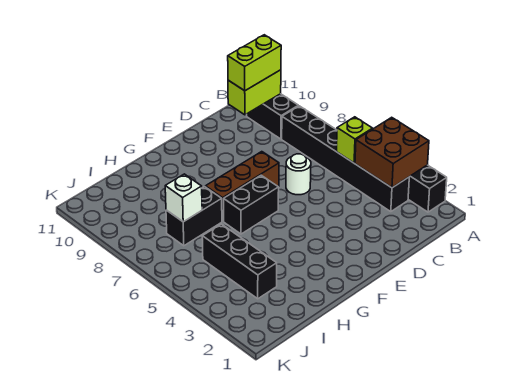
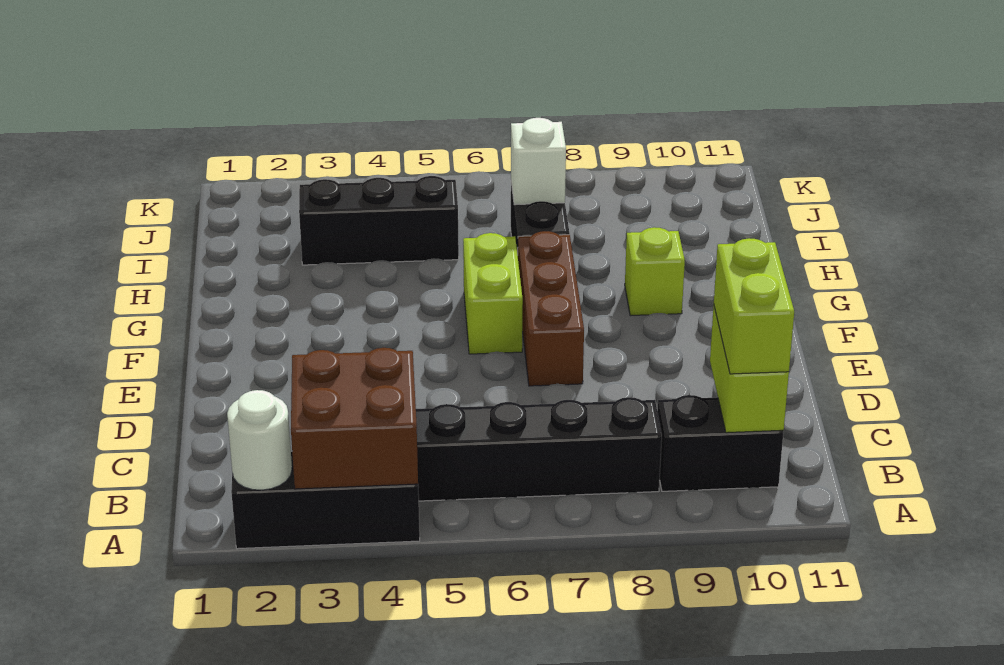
lime brick B5 level 2 -> lime brick G9 level 1
white round brick D6 level 1 -> white round brick A2 level 2
black brick F6:G6 level 1 -> lime brick F6:G6 level 1

